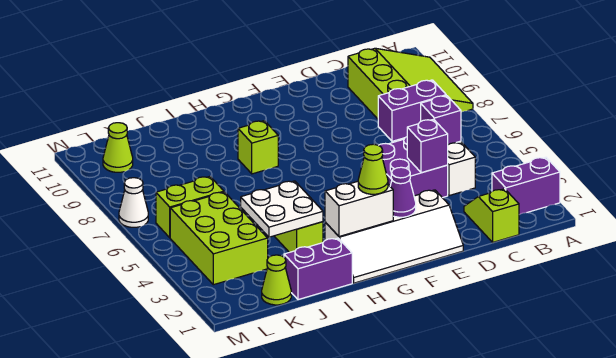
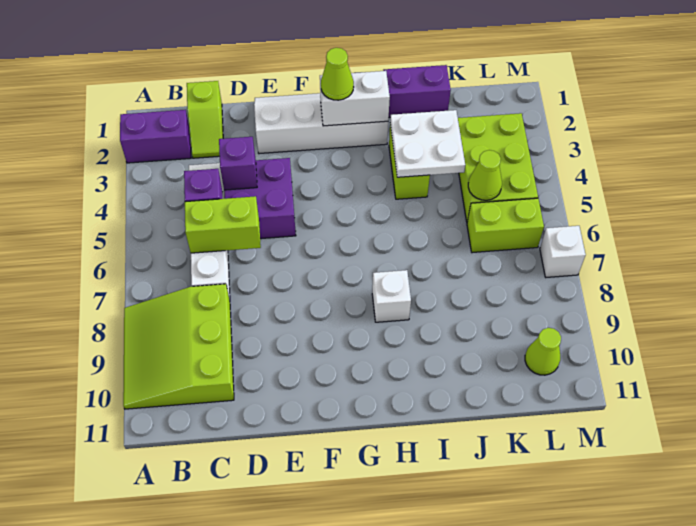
purple brick C6:D6 level 2 -> lime brick C6:D6 level 2
purple cone F2 level 2 -> none
lime brick H8 level 1 -> white brick H8 level 1
lime cone K1 level 1 -> lime cone K5 level 2
white cone M7 level 1 -> white brick M7 level 1

